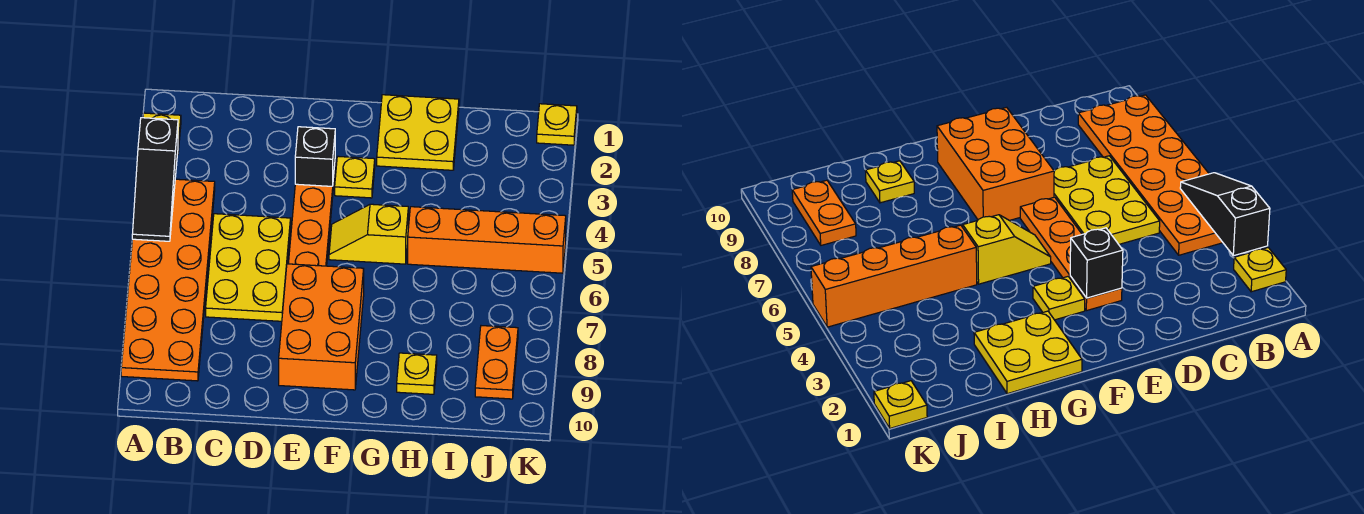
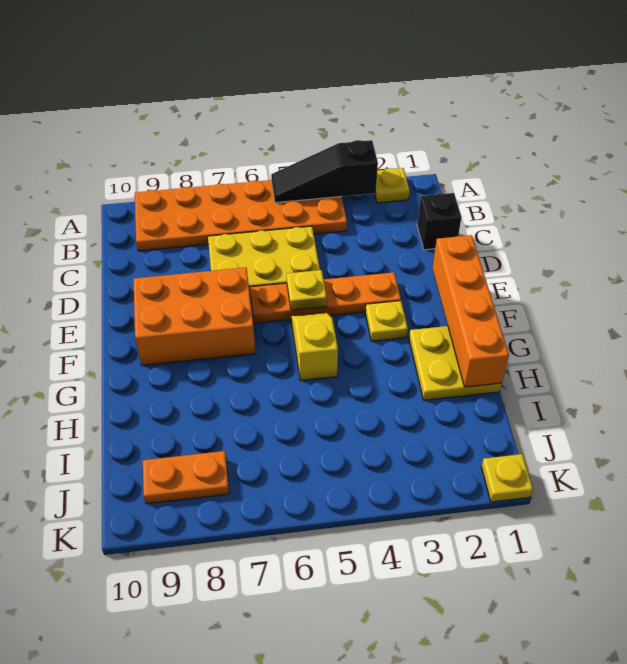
black brick E3 level 2 -> black brick C1 level 1
orange brick H5:K5 level 1 -> orange brick E1:H1 level 2
yellow plate H9 level 1 -> yellow plate E5 level 2

